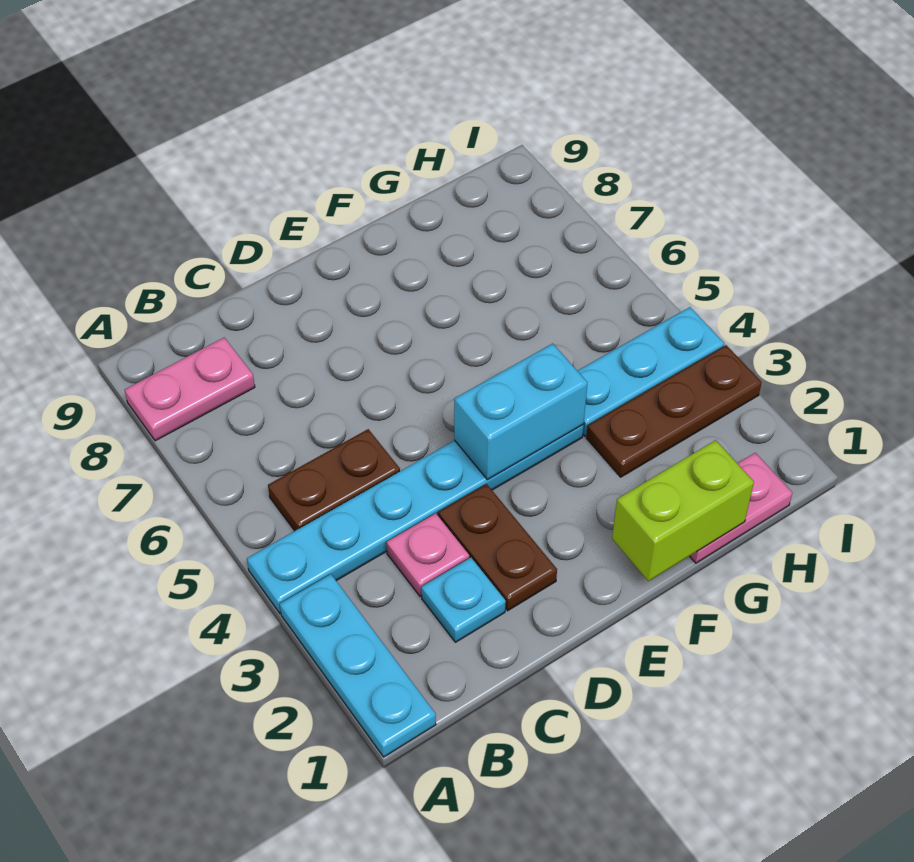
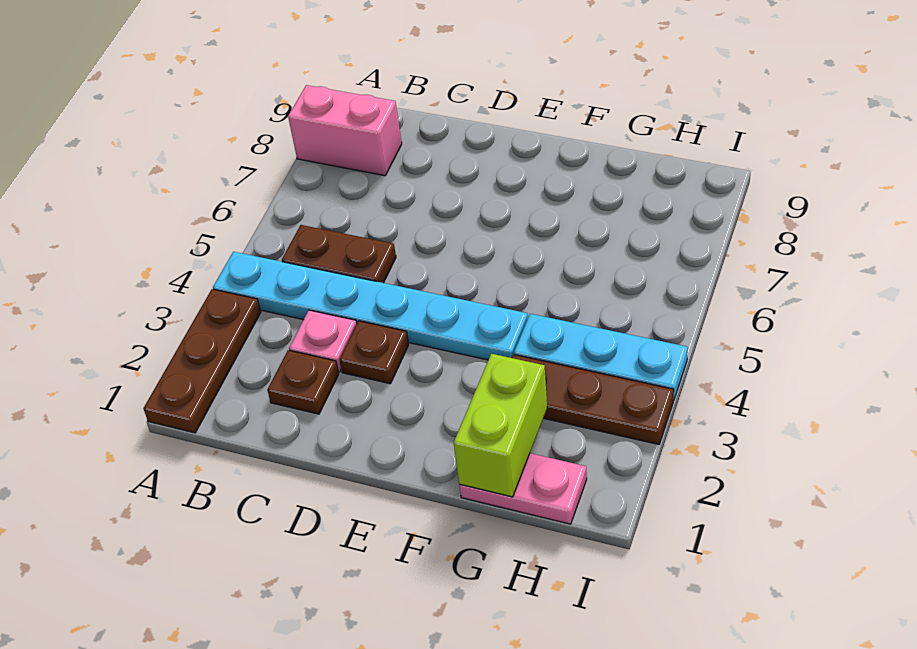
cyan plate A1:A3 level 1 -> brown plate A1:A3 level 1
pink plate A8:B8 level 1 -> pink brick A8:B8 level 1
cyan plate C2 level 1 -> brown plate C2 level 1
brown plate D2:D3 level 1 -> brown plate D3 level 1
cyan brick E4:F4 level 2 -> none
lime brick F1:G1 level 2 -> lime brick G1:G2 level 2

